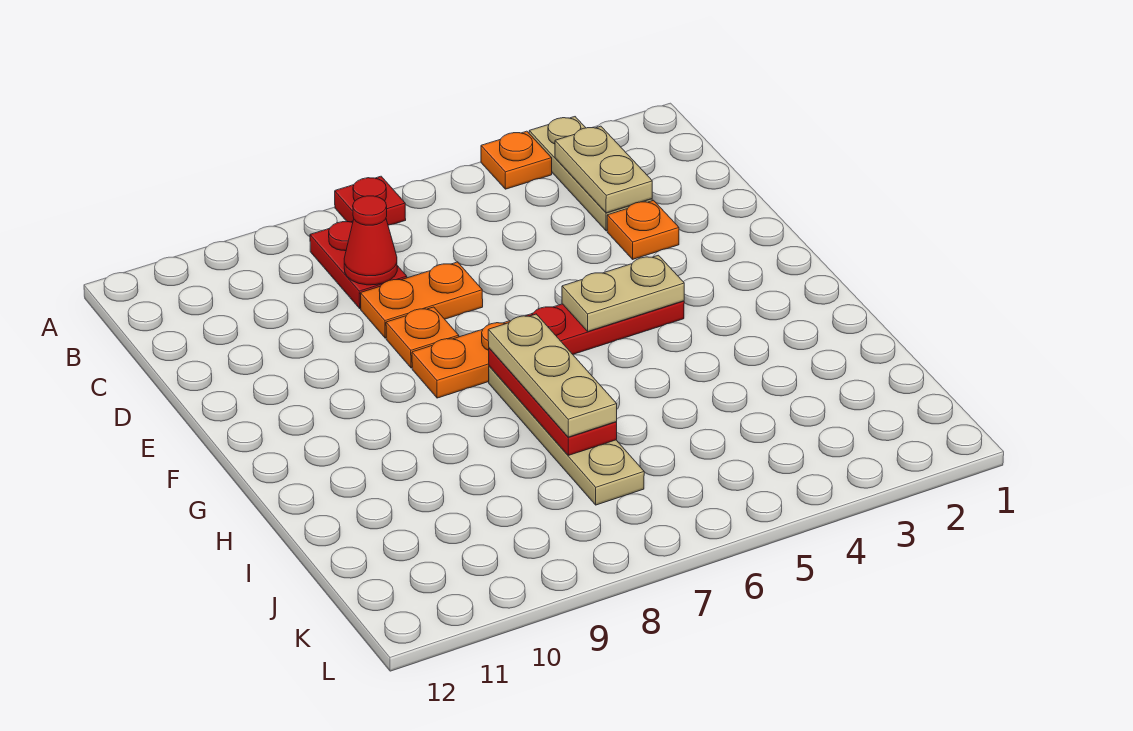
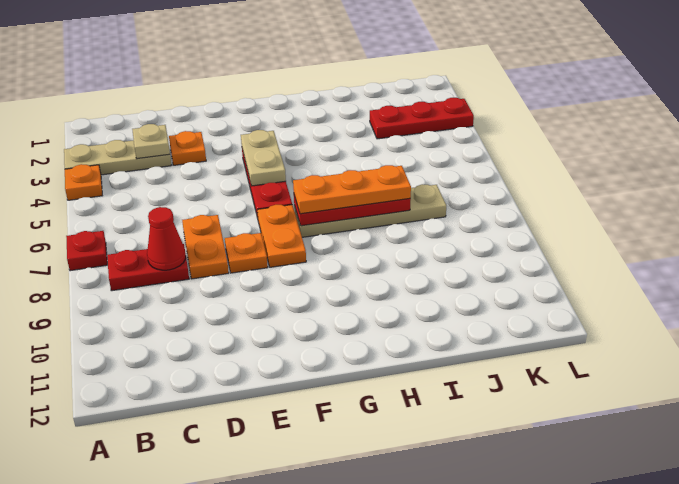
tan plate B3:C3 level 2 -> tan plate C3 level 2
tan plate G7:I7 level 3 -> orange plate G7:I7 level 3
none -> red plate J3:L3 level 1

